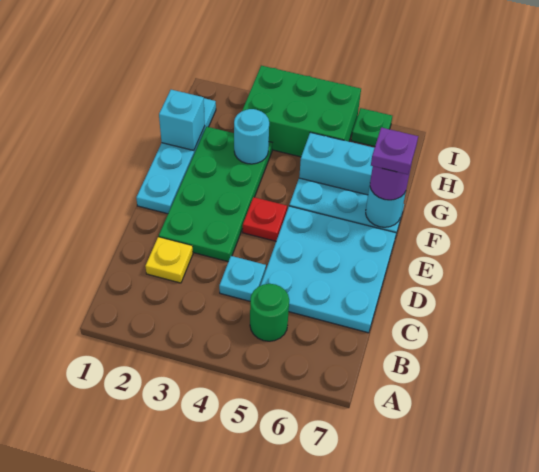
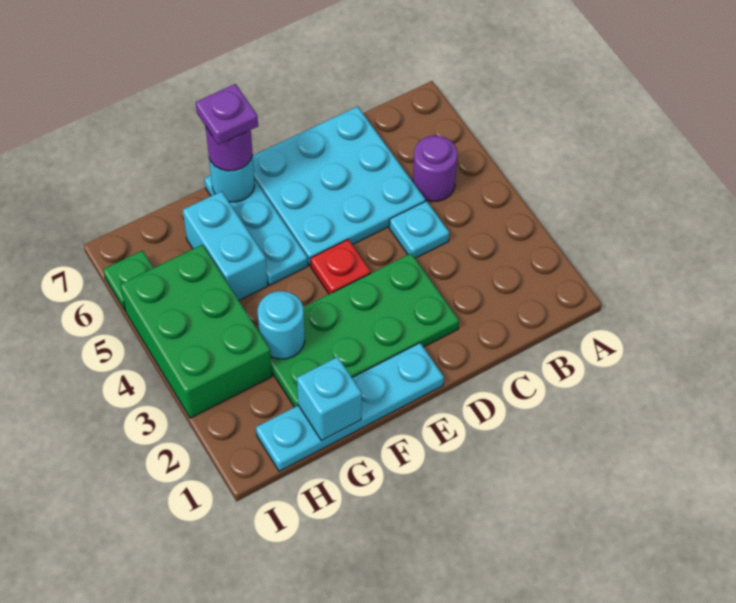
green round brick B5 level 1 -> purple round brick B5 level 1
yellow plate C2 level 1 -> none

